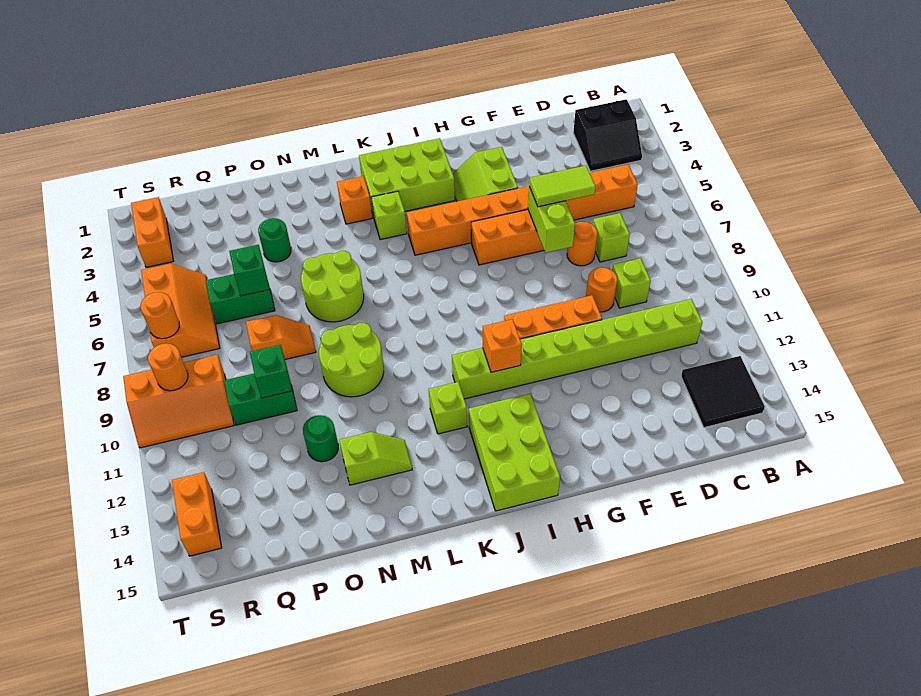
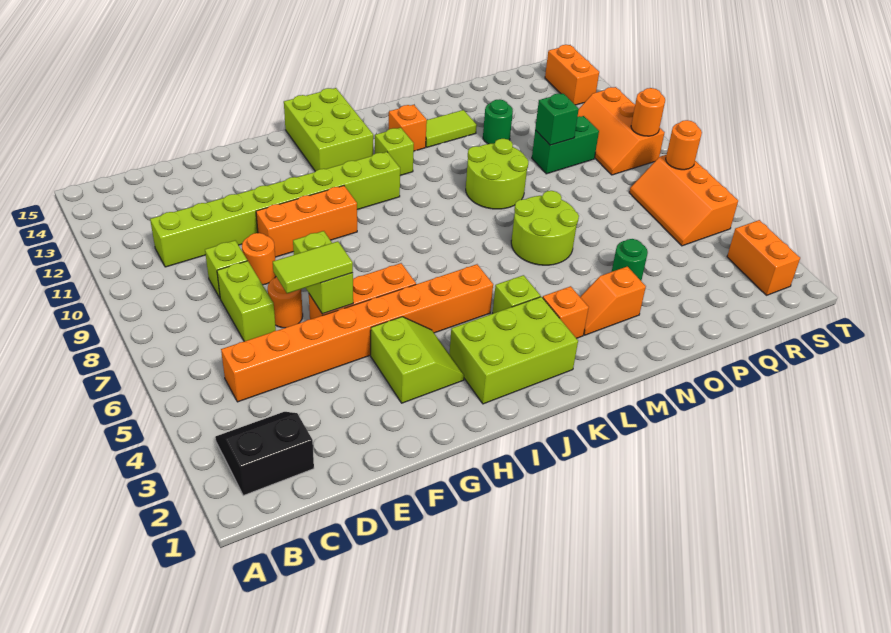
black tile B13:C14 level 1 -> none
lime brick D7 level 1 -> lime brick D7:D8 level 1
orange brick I11 level 2 -> orange brick L13 level 1
lime slope M13:N13 level 1 top N -> lime tile M13:N13 level 1
orange slope O8:P8 level 1 top P -> orange slope M3:N3 level 1 top N
green brick P6:Q6 level 1 -> none
green brick P6 level 2 -> none
orange slope R9:T10 level 1 top 9 -> orange slope R9:S11 level 1 top S

